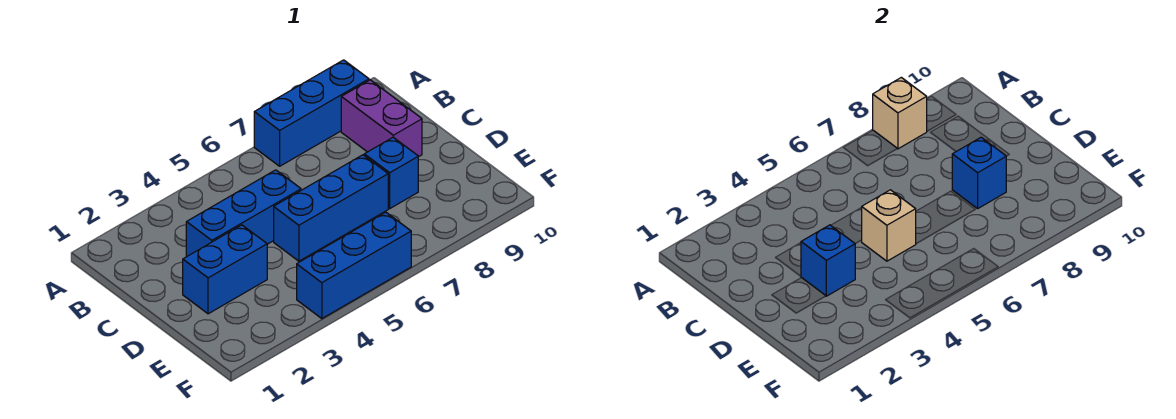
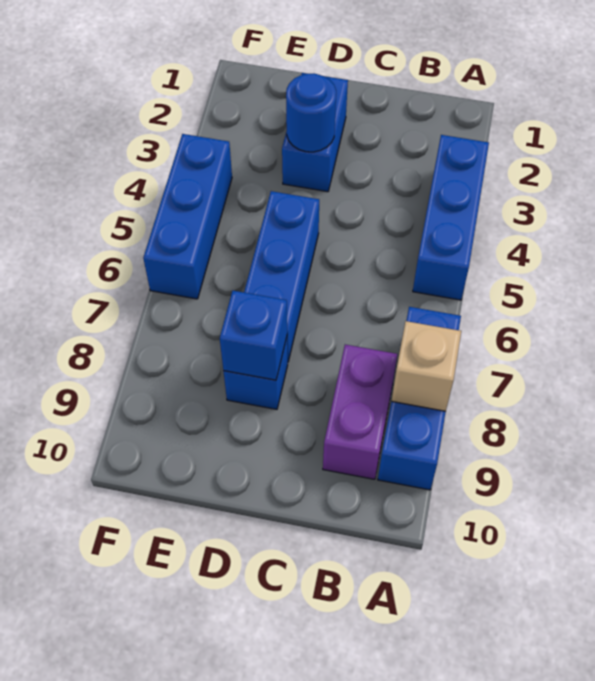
purple brick B9:C9 level 1 -> purple brick B8:B9 level 1
blue brick C3:C5 level 1 -> blue brick A3:A5 level 1
blue brick D3 level 2 -> blue round brick D3 level 2
tan brick D5 level 2 -> none

